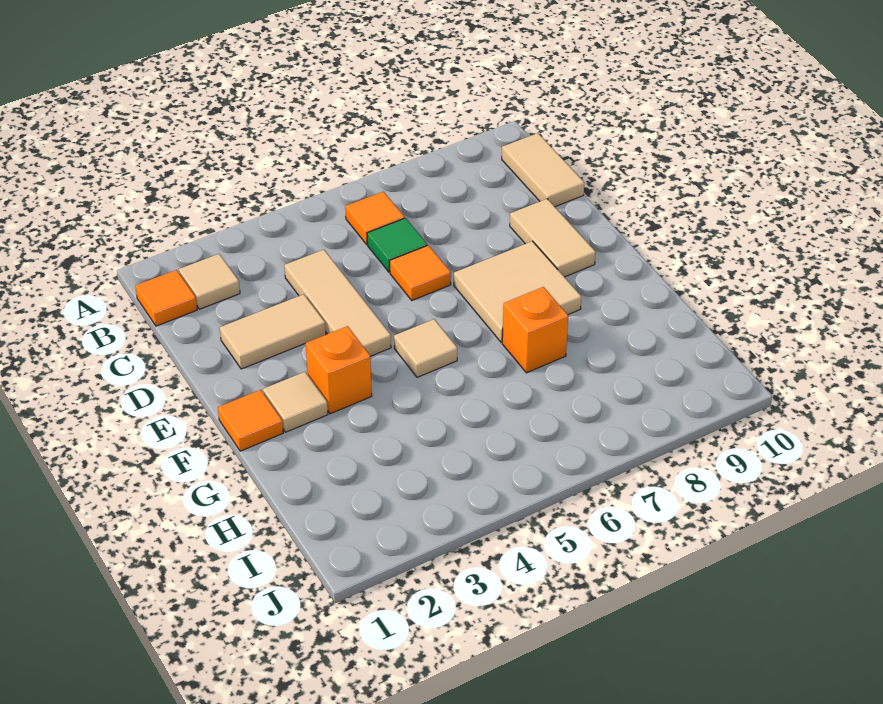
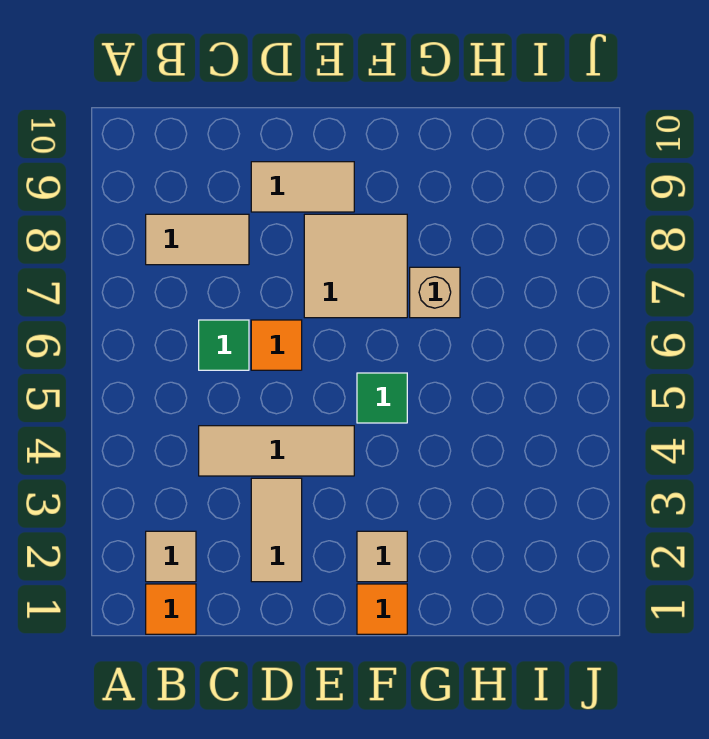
orange tile B6 level 1 -> none
tan tile B10:C10 level 1 -> tan tile B8:C8 level 1
orange brick F3 level 1 -> none
tan tile F5 level 1 -> green tile F5 level 1
orange brick G7 level 1 -> tan brick G7 level 1

